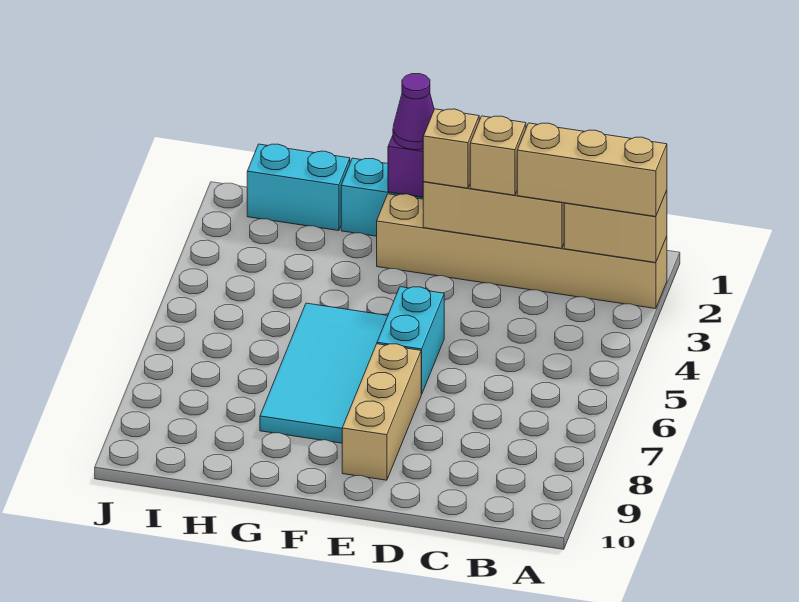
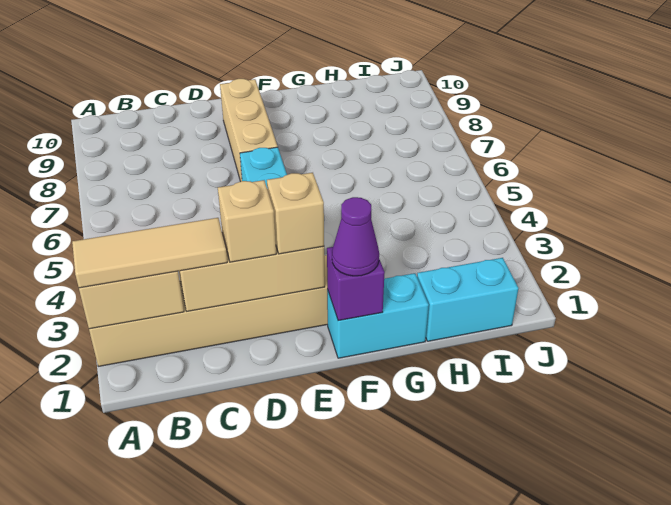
tan brick A2:C2 level 3 -> tan tile A2:C2 level 3
cyan tile F5:G8 level 1 -> none

